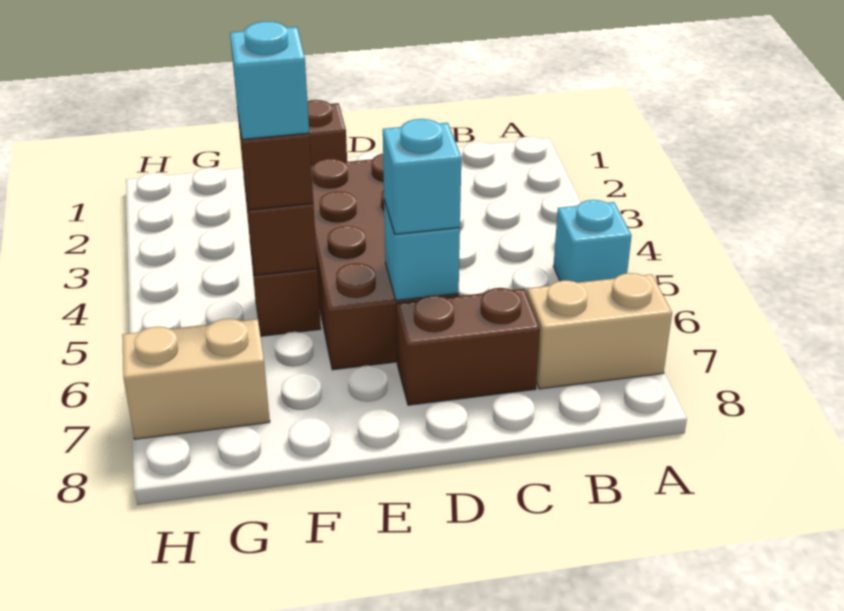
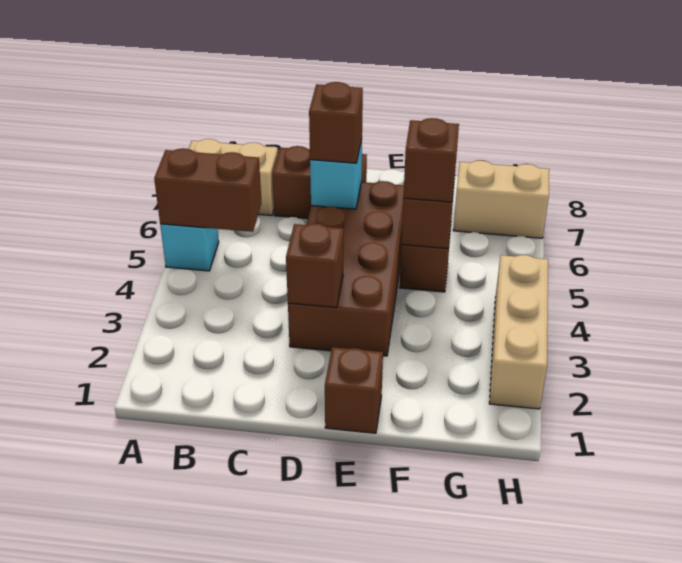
none -> brown brick A5:B5 level 2
none -> brown brick D3 level 2
cyan brick D6 level 3 -> brown brick D6 level 3
cyan brick F5 level 4 -> none
none -> tan brick H2:H4 level 1

